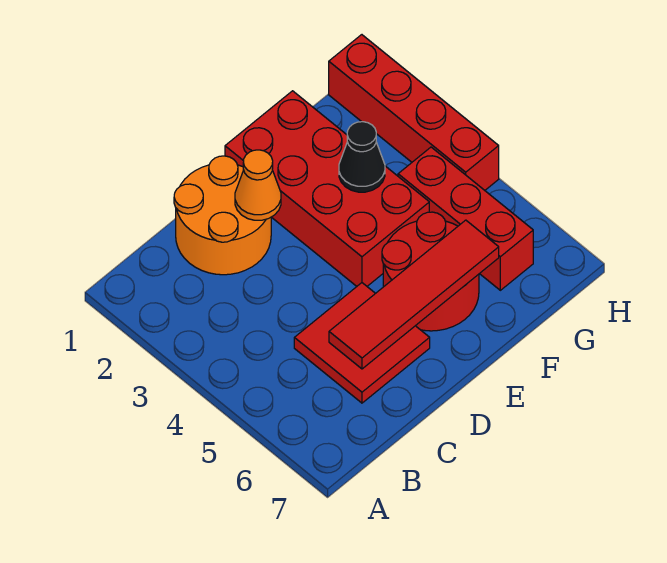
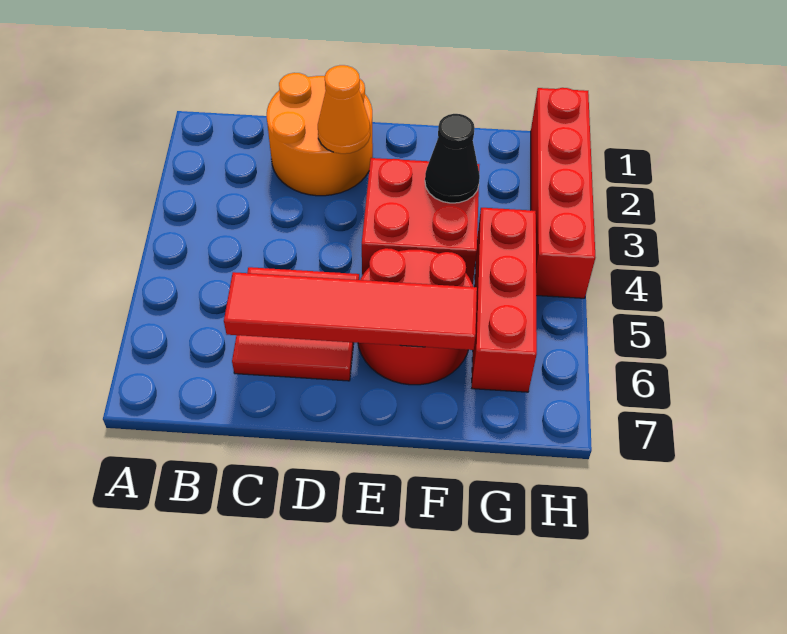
red brick E1:F4 level 1 -> red brick E3:F4 level 1

